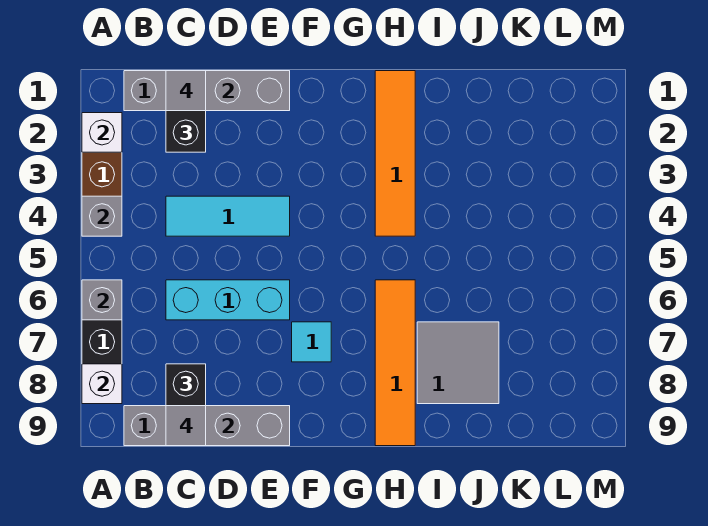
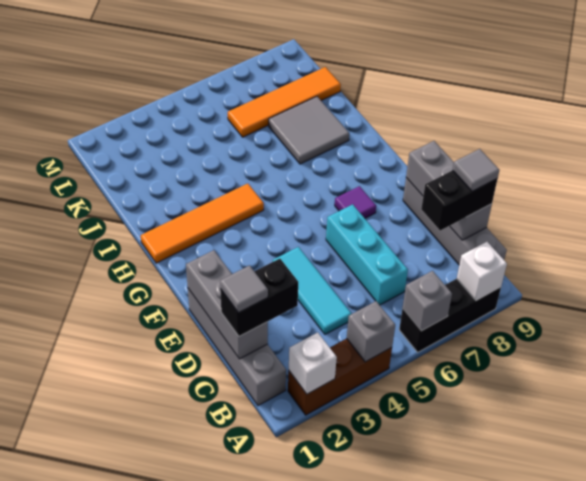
cyan tile F7 level 1 -> purple tile F7 level 1
orange tile H6:H9 level 1 -> orange tile K6:K9 level 1

